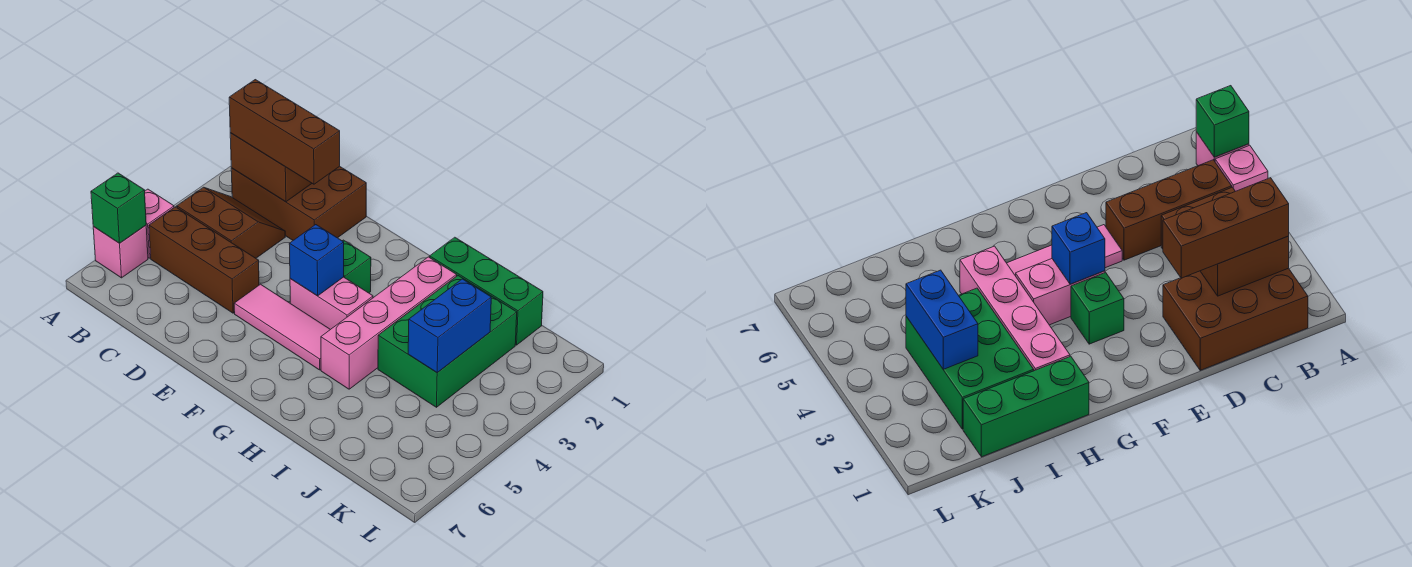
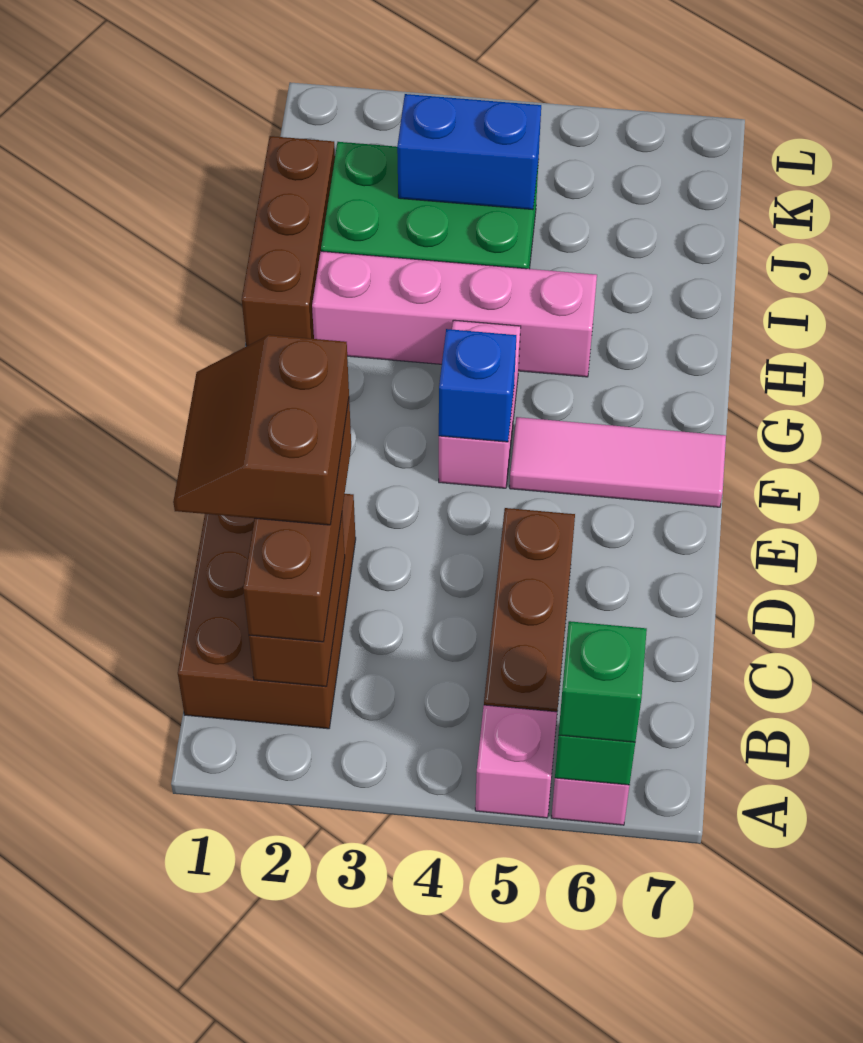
brown slope B3:C4 level 1 top 4 -> brown slope C1:D2 level 4 top 2
pink tile E5:G5 level 1 -> pink tile F5:F7 level 1
green brick F3 level 1 -> green brick A6 level 3
green brick H1:J1 level 1 -> brown brick H1:J1 level 1

